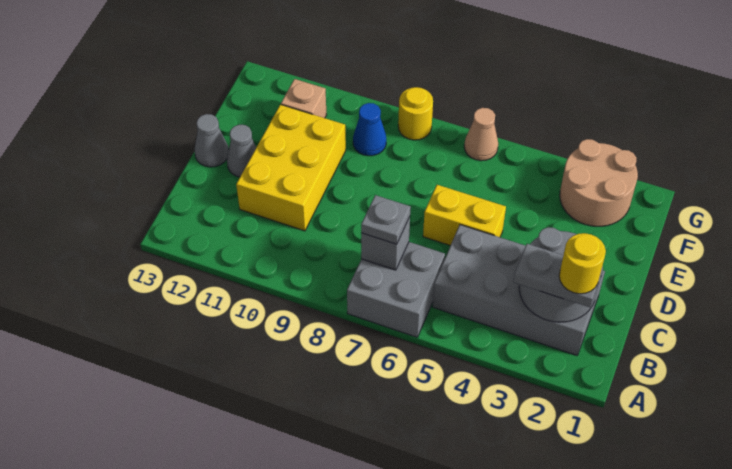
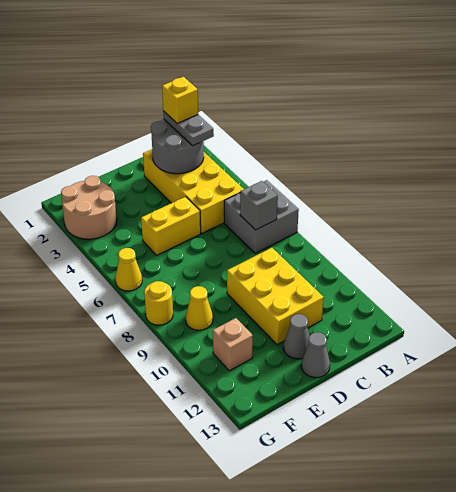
grey brick B2:C5 level 1 -> yellow brick B2:C5 level 1
yellow round brick B2 level 4 -> yellow brick B2 level 4
grey plate B7 level 3 -> none
yellow brick C10:E11 level 1 -> yellow brick C9:D11 level 1
yellow brick D5:D6 level 1 -> yellow brick D5:E5 level 1
blue cone F9 level 1 -> yellow cone F9 level 1
tan cone G6 level 1 -> yellow cone G6 level 1

